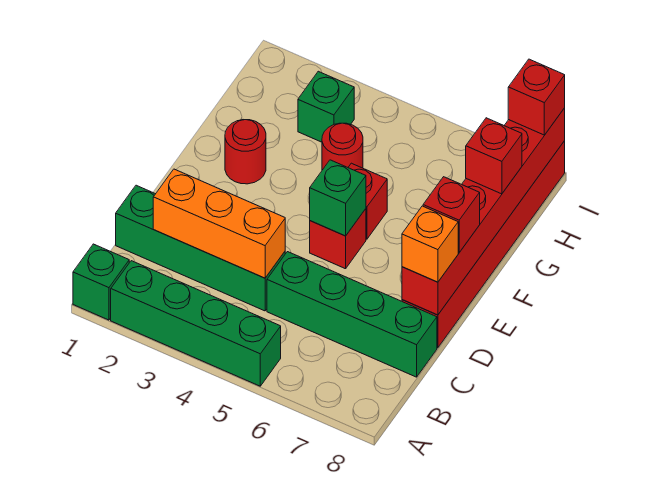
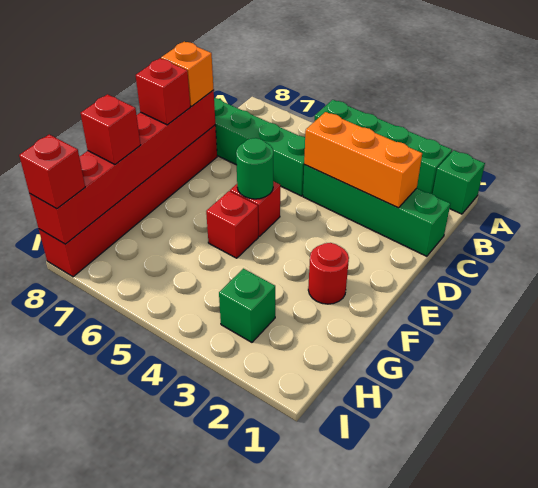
green brick E5 level 2 -> green round brick E5 level 2
red round brick G4 level 1 -> none

